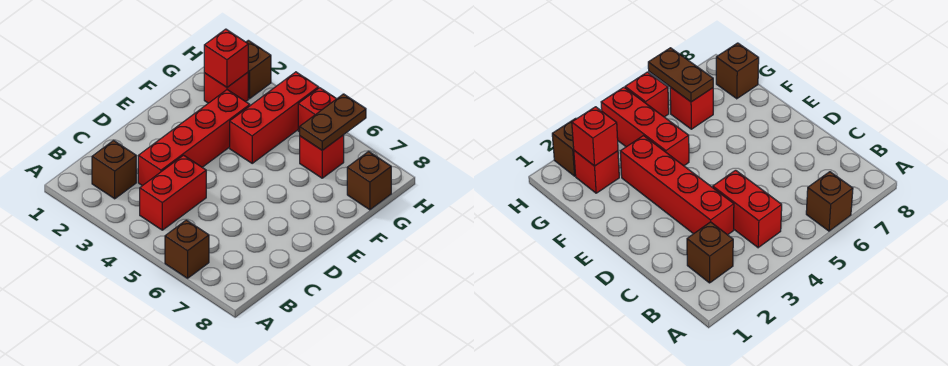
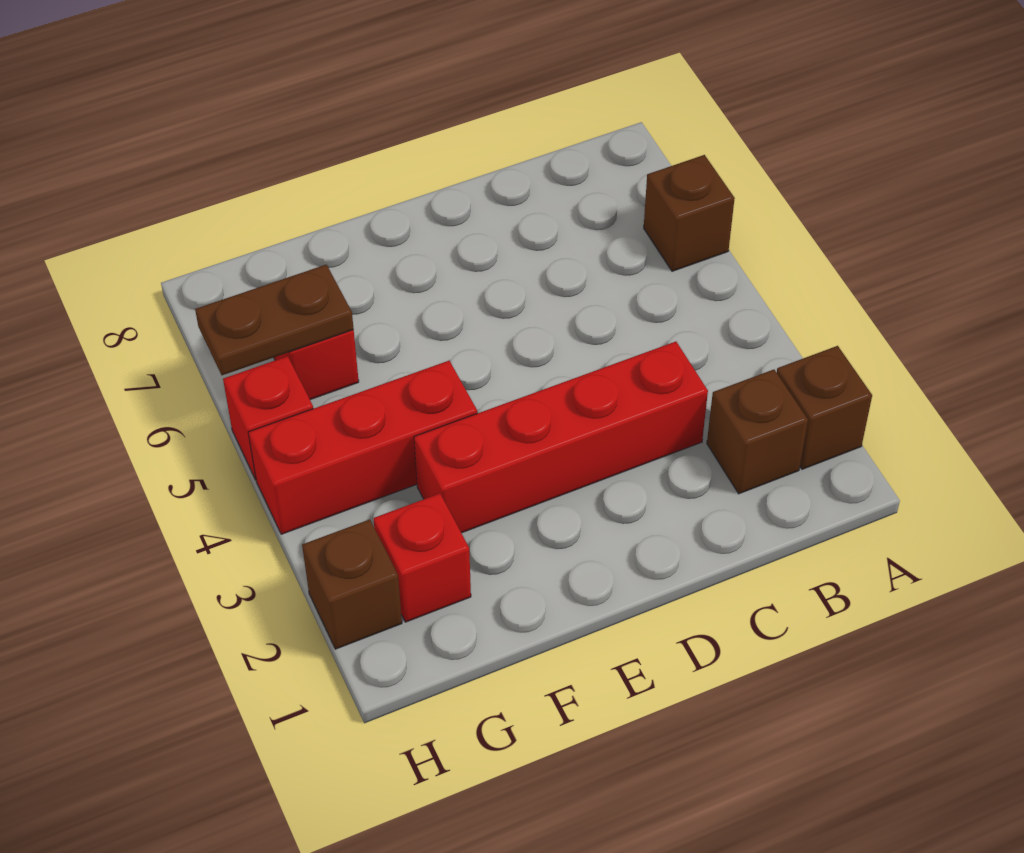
red brick B4:C4 level 1 -> none
red brick G2 level 2 -> none
brown brick G8 level 1 -> brown brick A2 level 1

